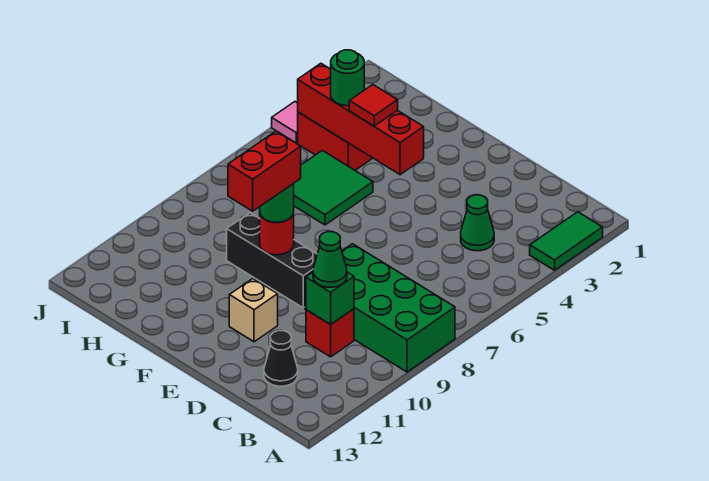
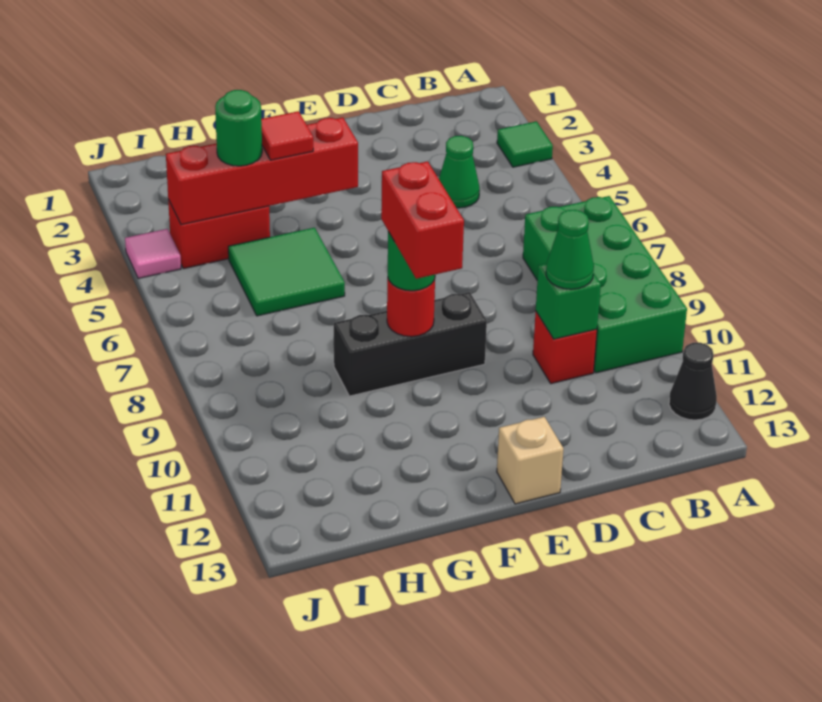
green tile A2:A3 level 1 -> green tile A3 level 1
green brick A8:D9 level 1 -> green brick A7:B10 level 1
black cone C12 level 1 -> black cone A12 level 1
tan brick E11 level 1 -> tan brick E13 level 1

